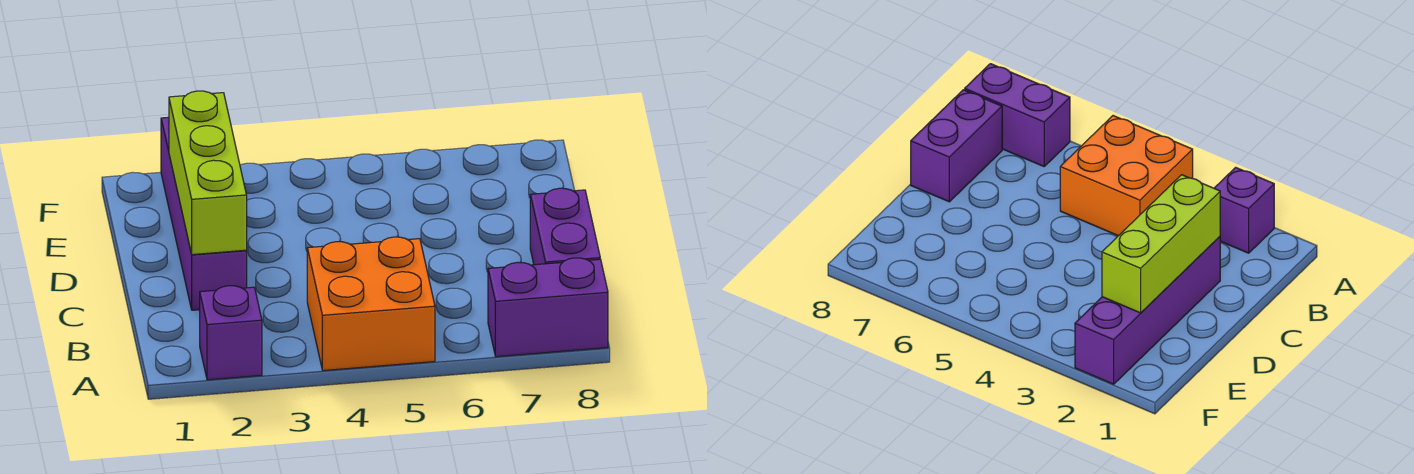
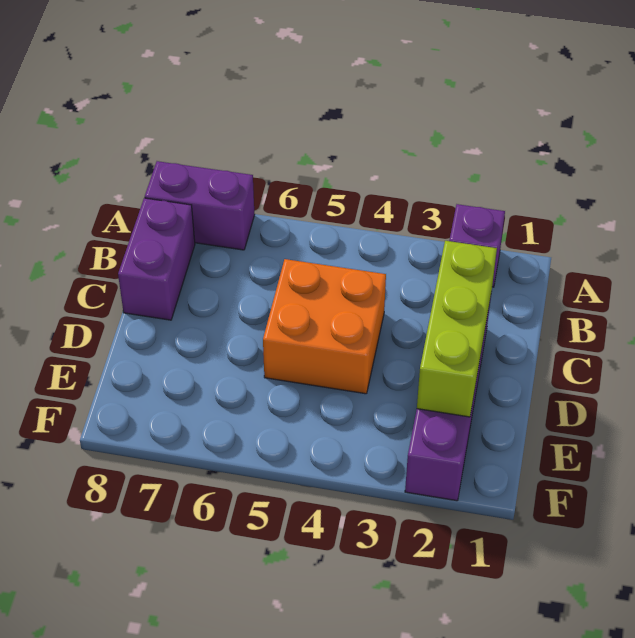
orange brick A4:B5 level 1 -> orange brick C4:D5 level 1

